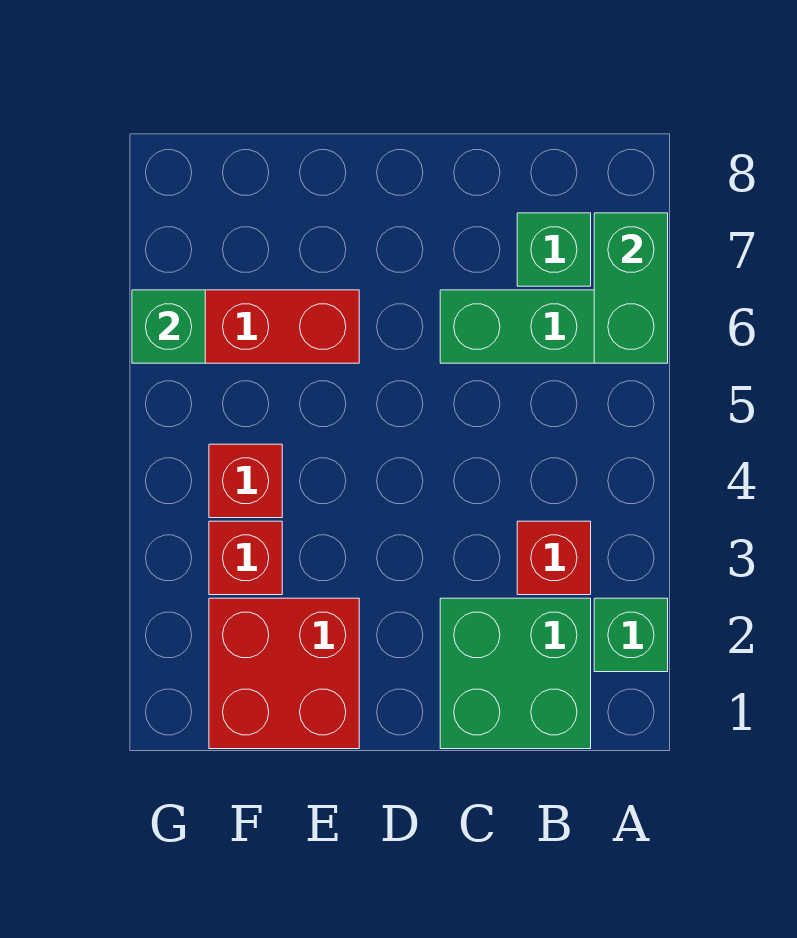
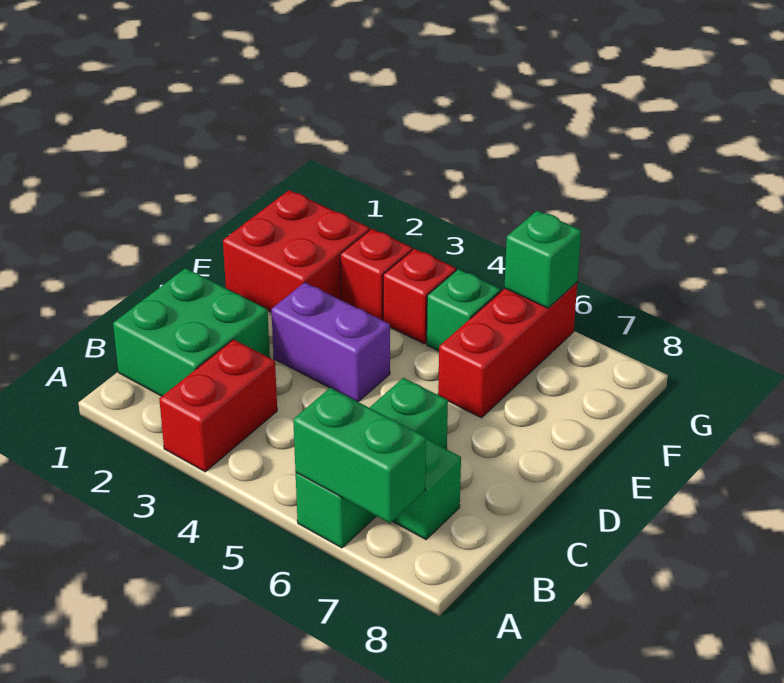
green brick A2 level 1 -> green brick F5 level 1
red brick B3 level 1 -> red brick A3:B3 level 1
none -> purple brick D3:D4 level 1

